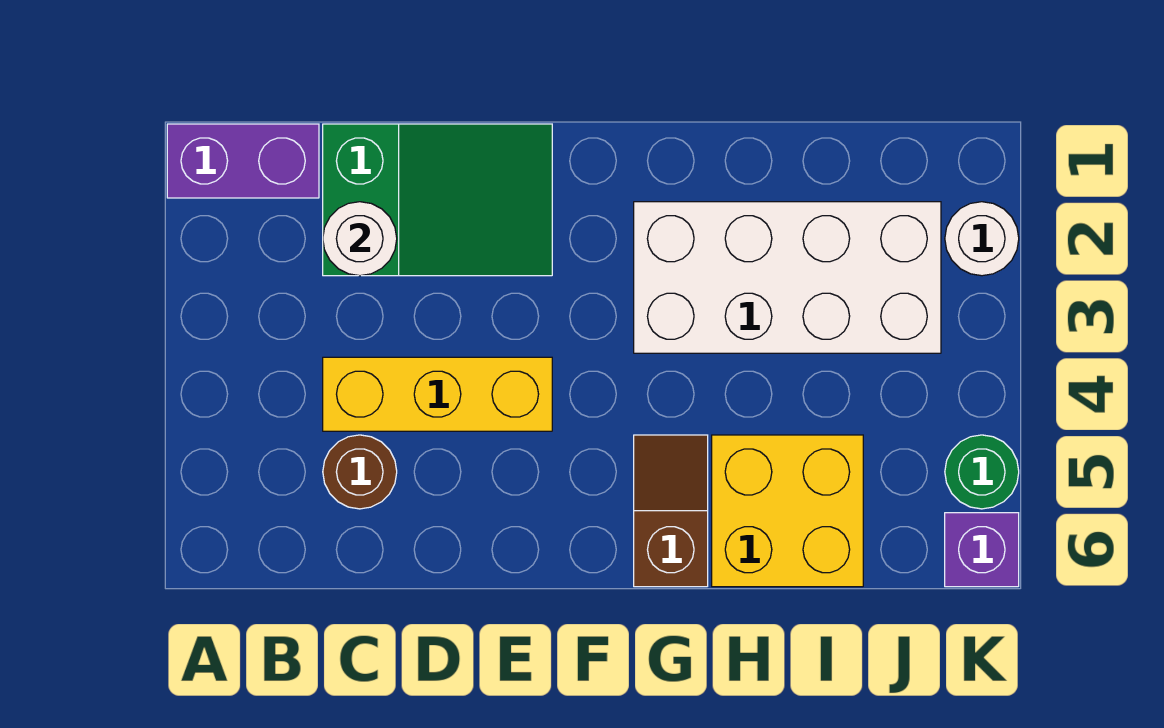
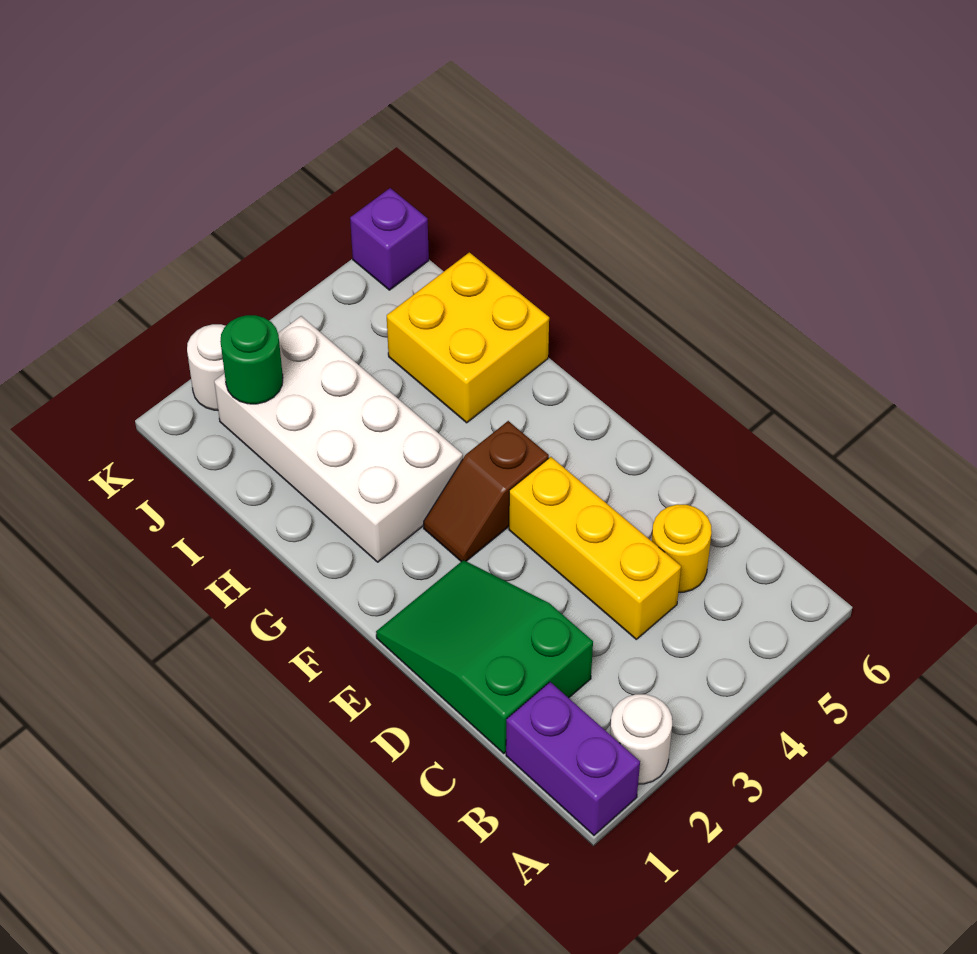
white round brick C2 level 2 -> white round brick A2 level 1
brown round brick C5 level 1 -> yellow round brick C5 level 1
brown slope G5:G6 level 1 top 6 -> brown slope F3:F4 level 1 top 4
green round brick K5 level 1 -> green round brick J2 level 2

